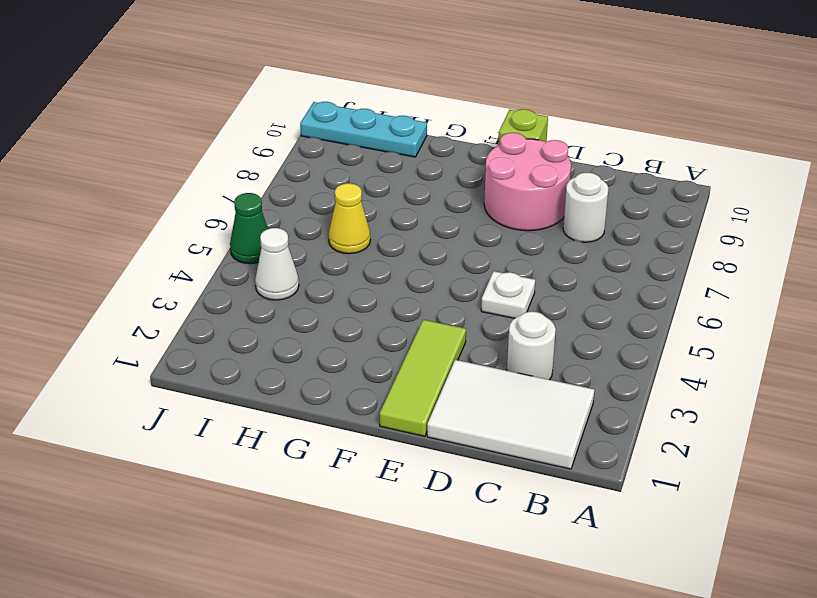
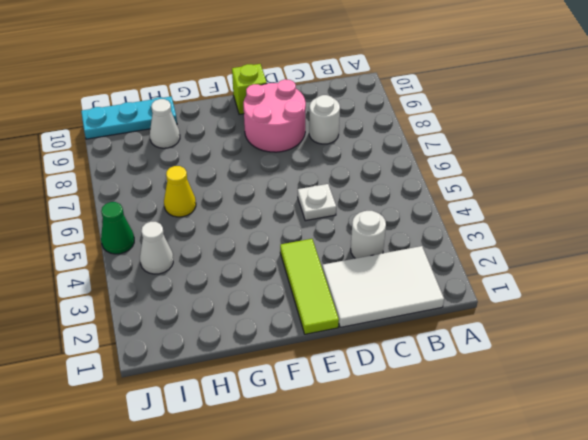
none -> white cone H9 level 1

